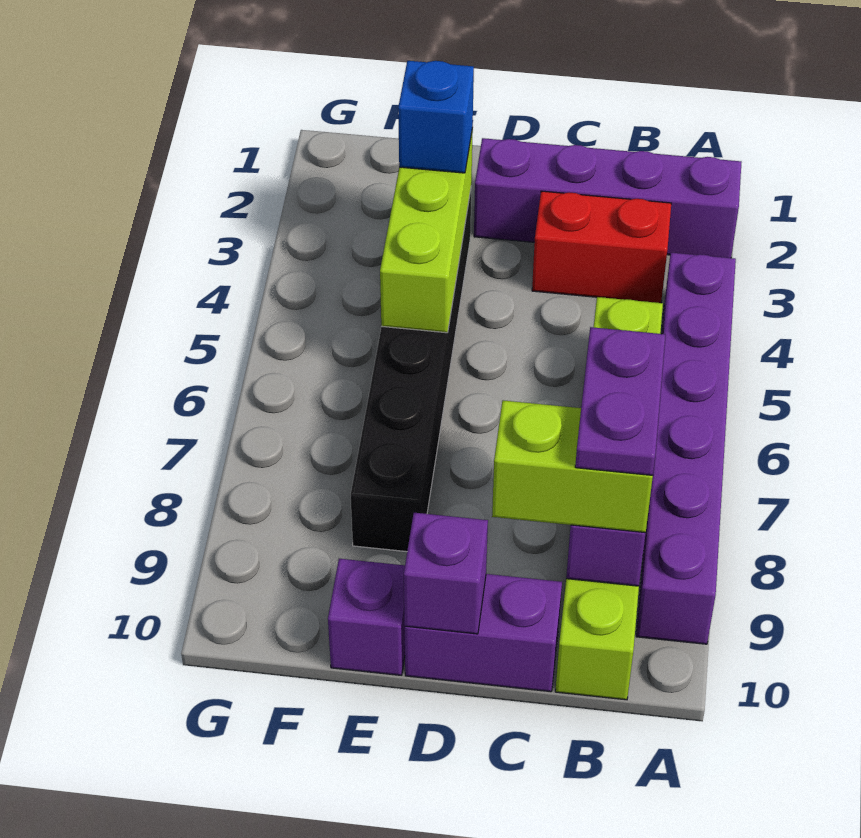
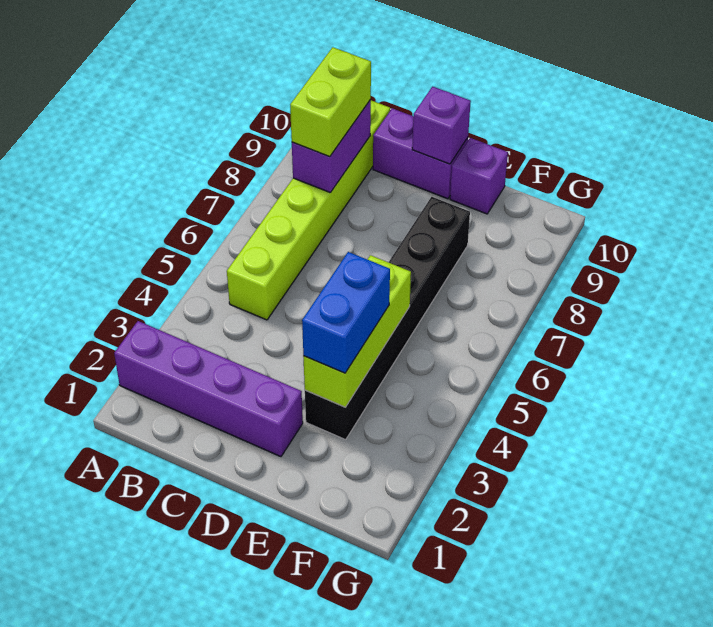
purple brick A4:A9 level 1 -> none
red brick B3:C3 level 1 -> none
purple plate B8:B9 level 4 -> none
lime brick B9:C9 level 3 -> lime brick B8:B9 level 3
blue brick E3 level 3 -> blue brick E3:E4 level 3

